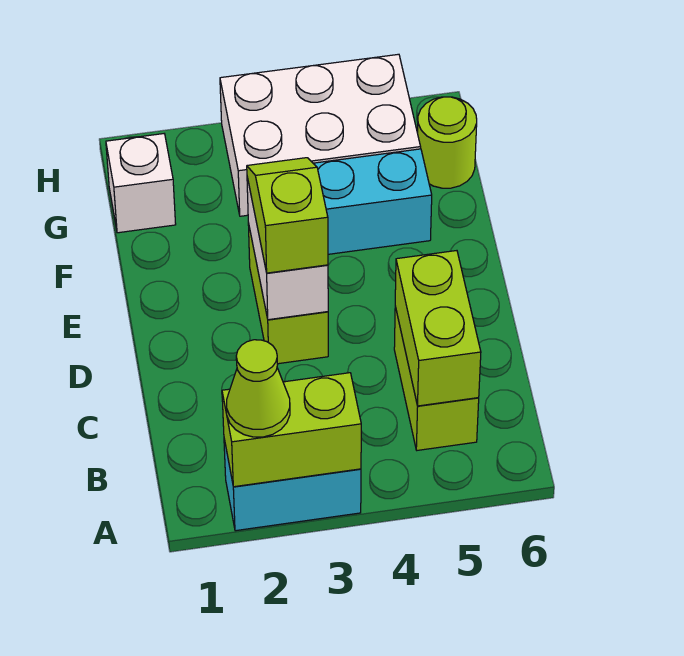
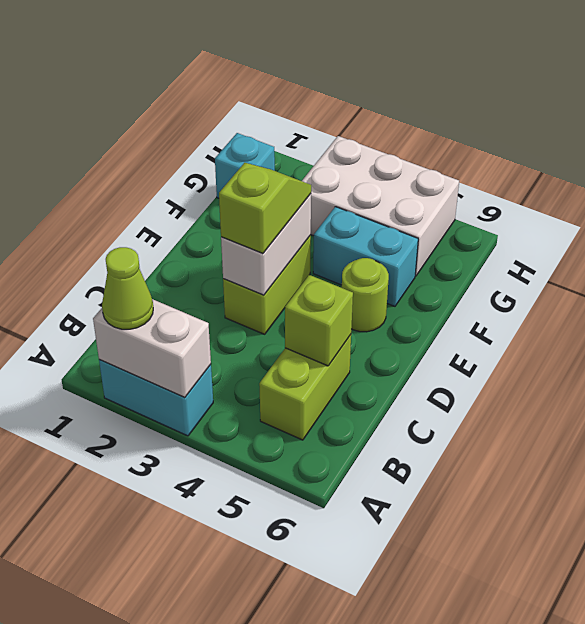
lime brick A2:A3 level 2 -> white brick A2:A3 level 2
lime brick B5:C5 level 2 -> lime brick C5 level 2
white brick G1 level 1 -> cyan brick G1 level 1
lime round brick G6 level 1 -> lime round brick E5 level 1

